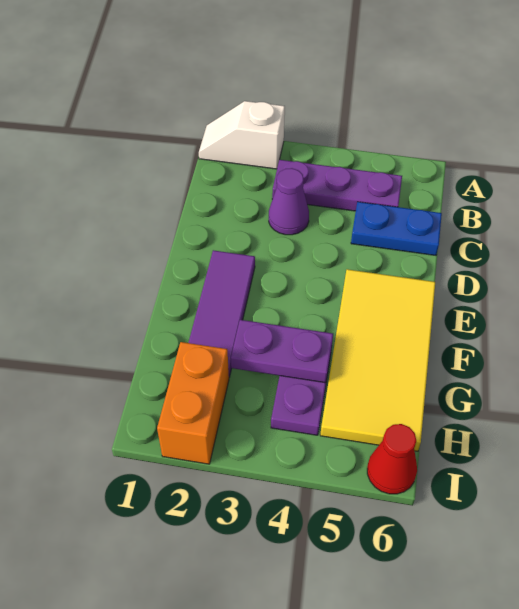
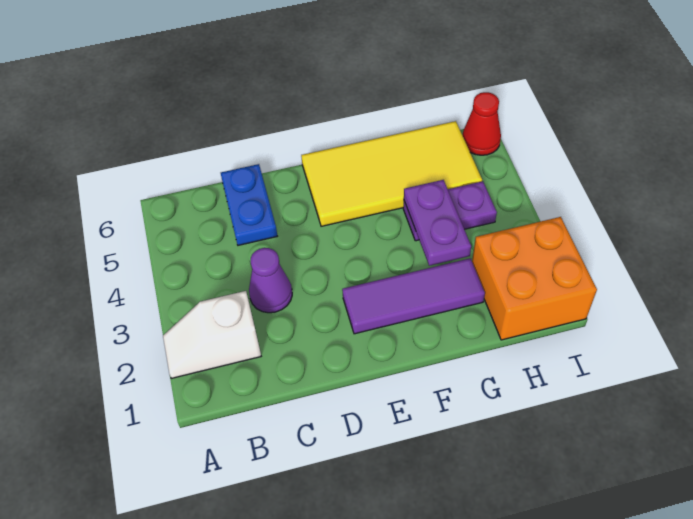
white slope A1:A2 level 1 top 2 -> white slope A2:B2 level 1 top B
purple plate B3:B5 level 1 -> none
orange brick H2:I2 level 1 -> orange brick H1:I2 level 1

